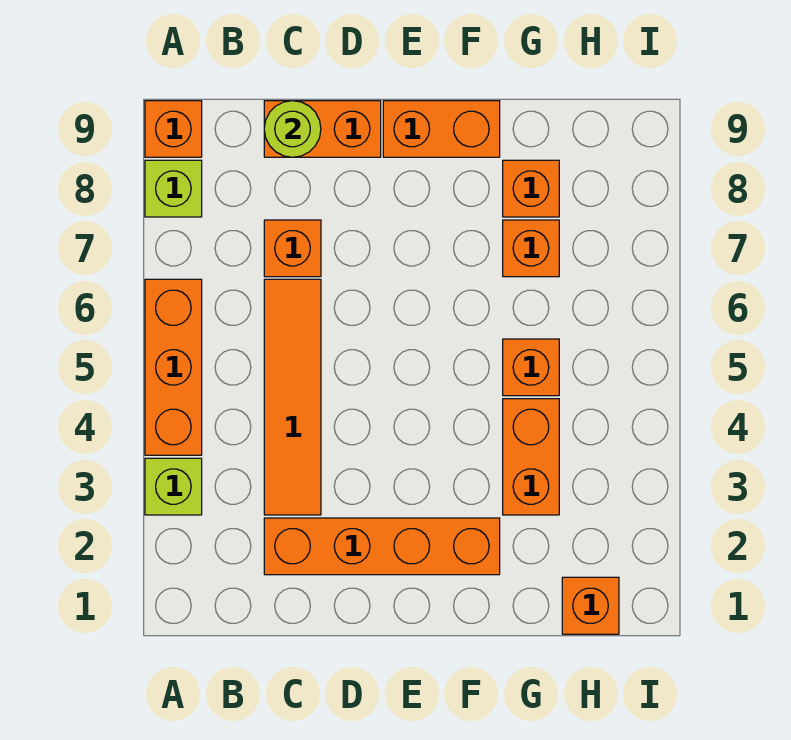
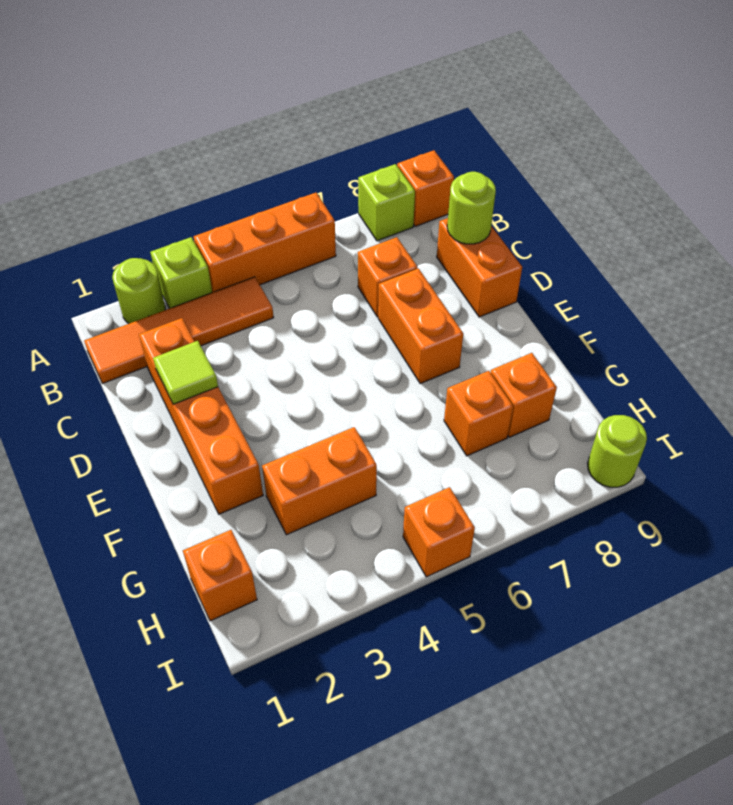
none -> lime round brick A2 level 1
orange tile C3:C6 level 1 -> orange tile B1:B4 level 1
none -> lime tile D2 level 2
orange brick E9:F9 level 1 -> orange brick D7:E7 level 1
orange brick G5 level 1 -> orange brick I5 level 1
none -> lime round brick I9 level 1

